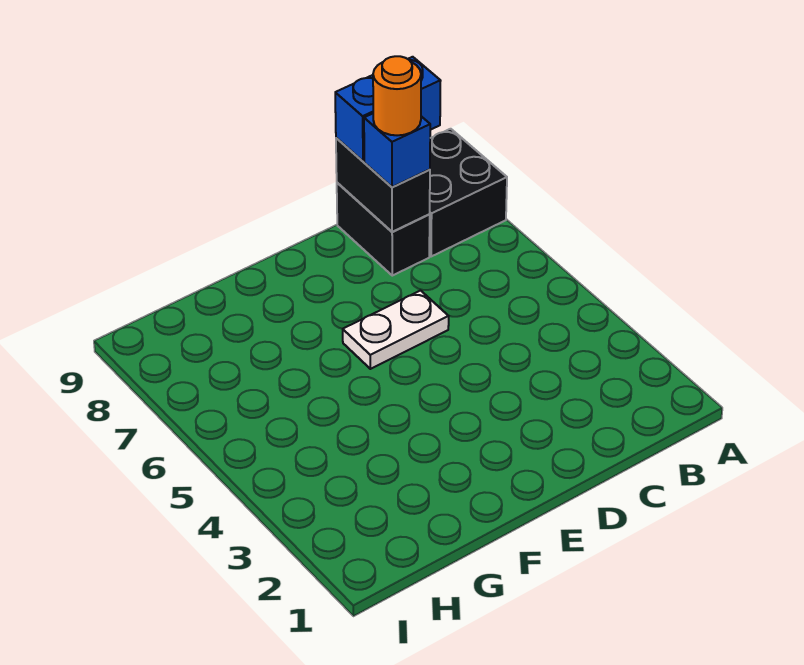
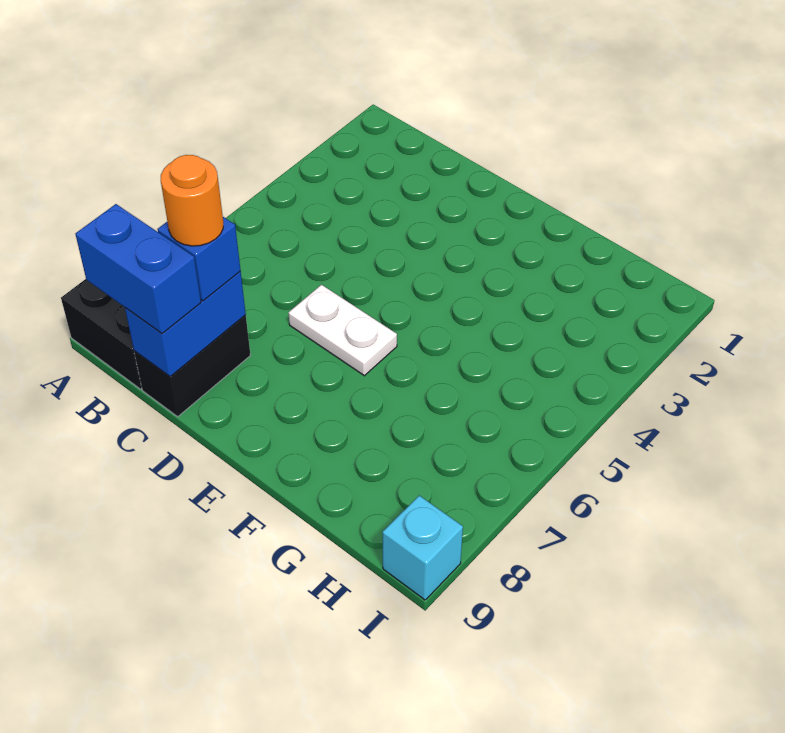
black brick C8:C9 level 2 -> blue brick C8:C9 level 2
none -> cyan brick I9 level 1

